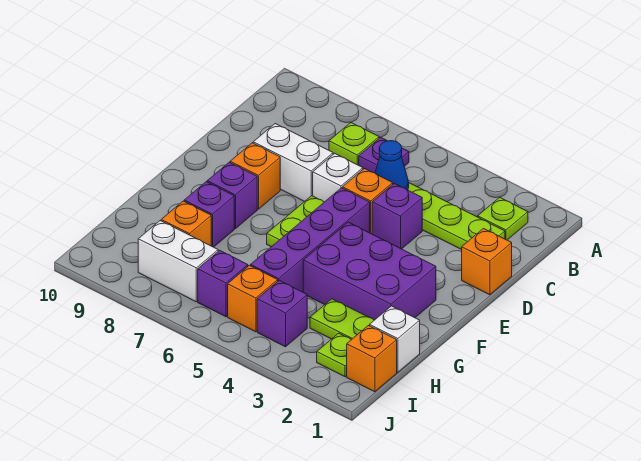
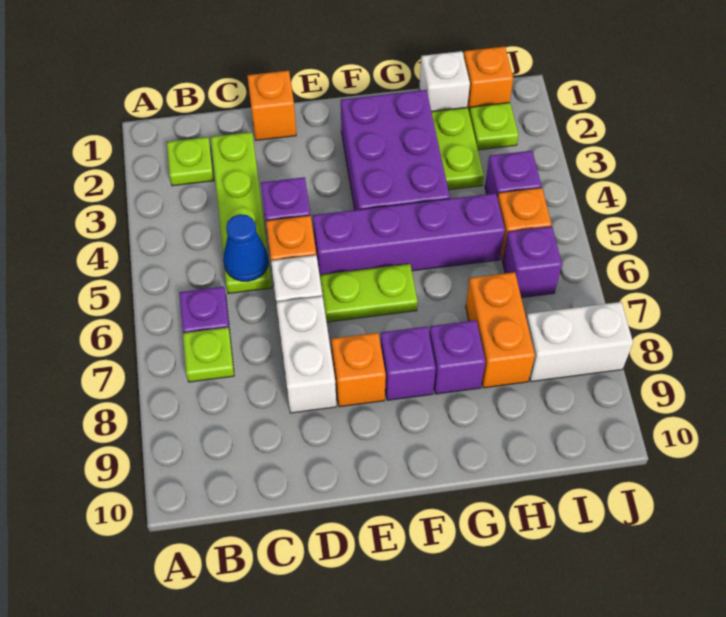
orange brick H8 level 1 -> orange brick H7:H8 level 1
white brick I7:I8 level 1 -> white brick I8:J8 level 1

